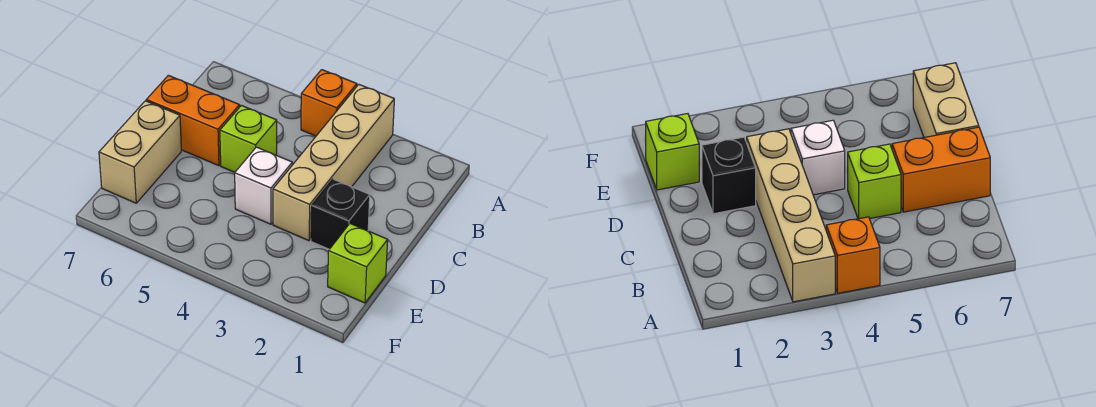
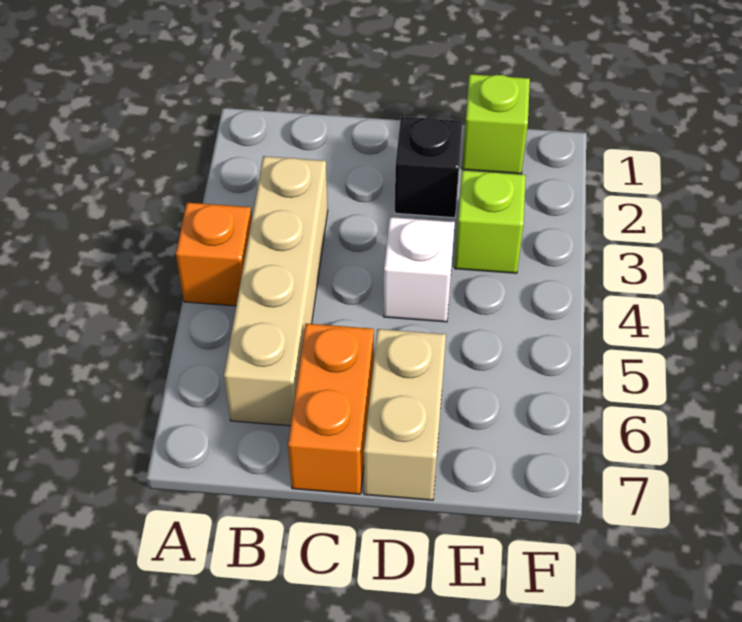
tan brick A3:D3 level 1 -> tan brick B3:B6 level 1
lime brick C5 level 1 -> lime brick E3 level 1
tan brick D7:E7 level 1 -> tan brick D6:D7 level 1

